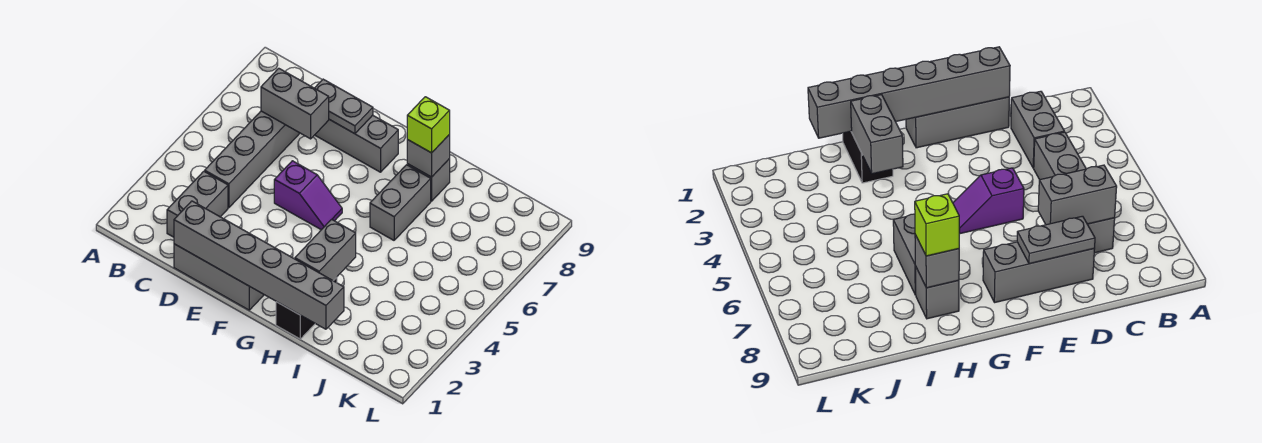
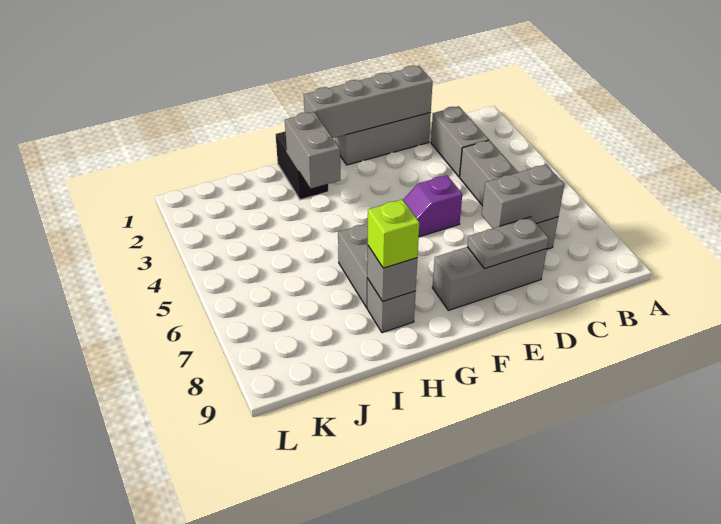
grey brick D1:I1 level 2 -> grey brick D1:G1 level 2

